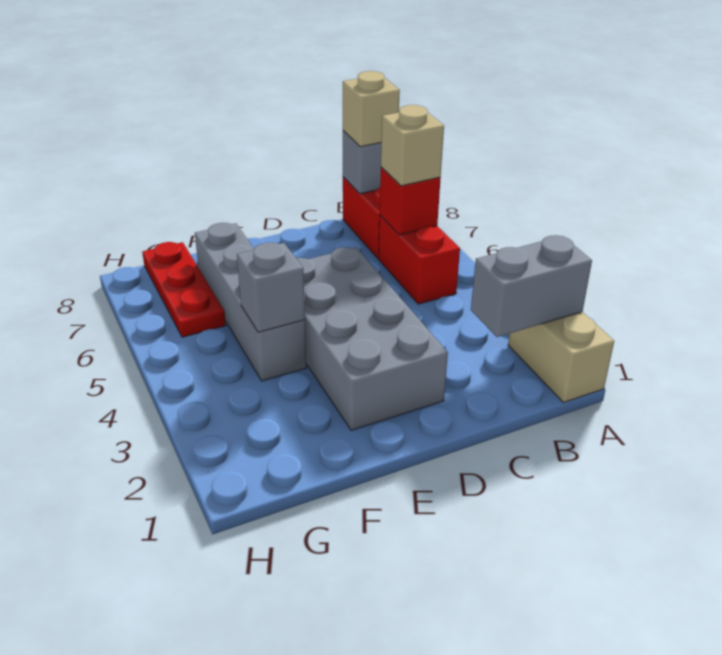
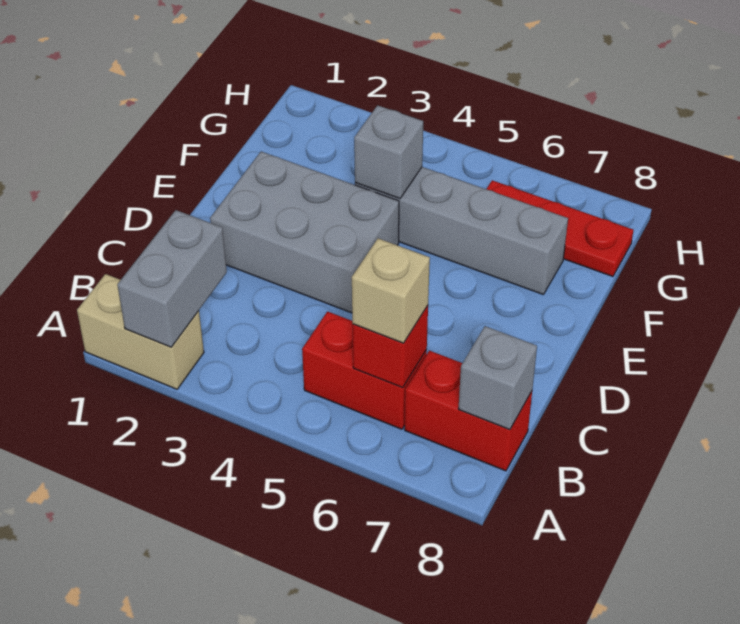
tan brick B8 level 3 -> none
grey brick D2:E5 level 1 -> grey brick D2:E4 level 1

